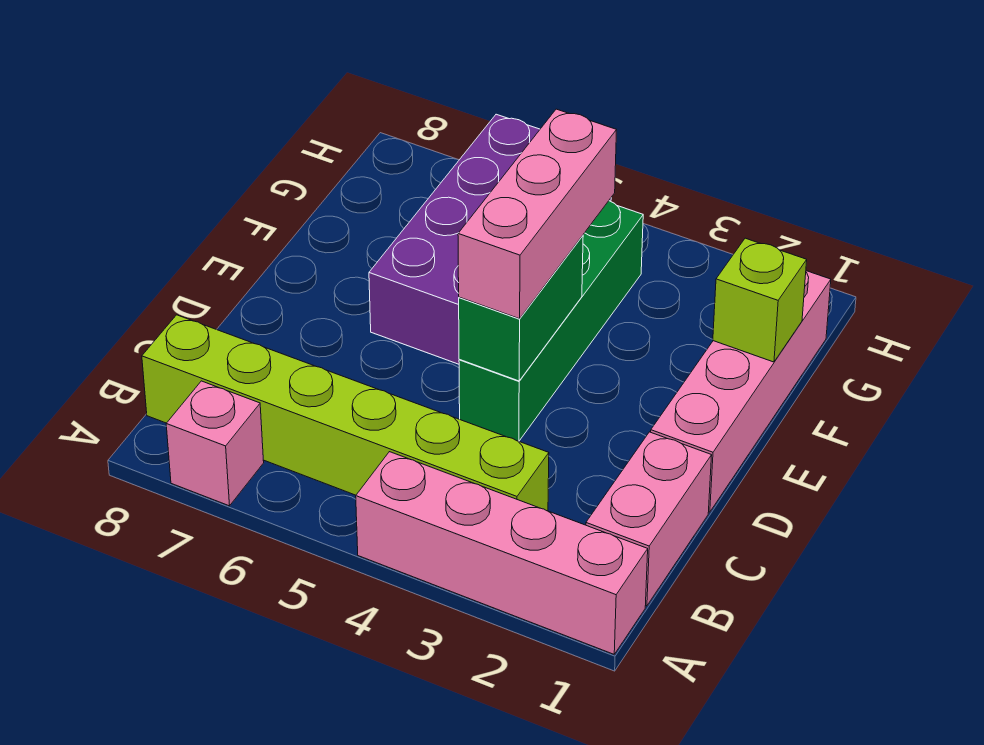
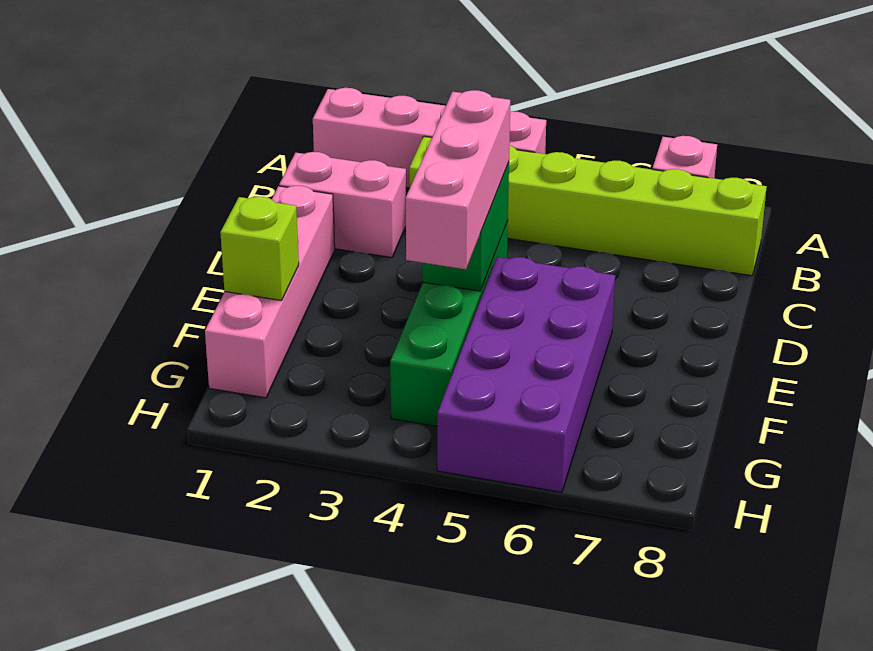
pink brick B1:C1 level 1 -> pink brick C1:C2 level 1

